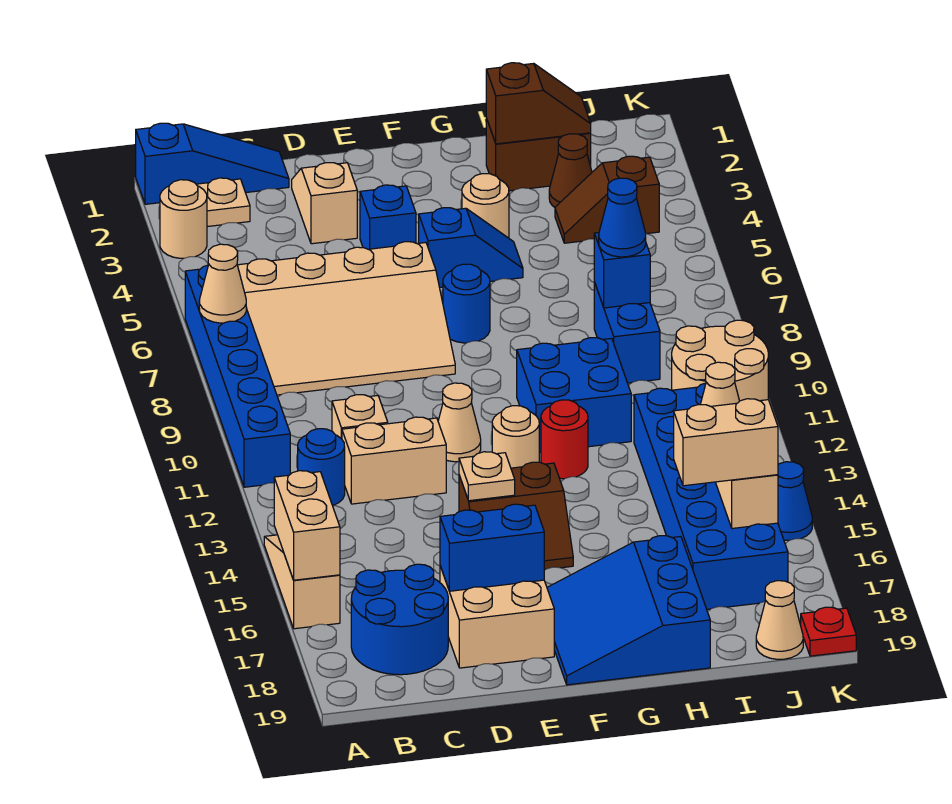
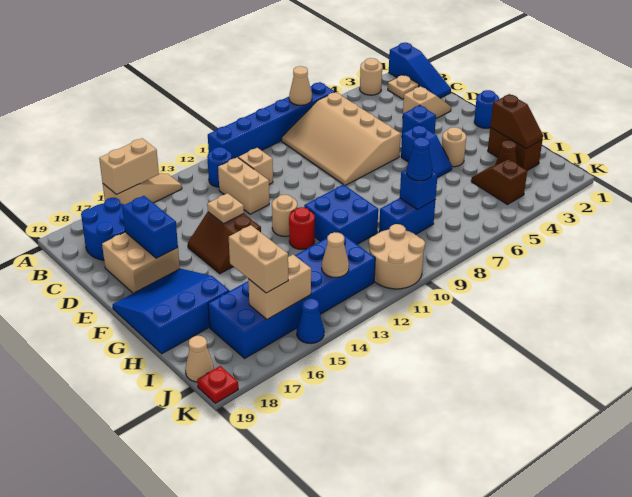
tan cone E11 level 1 -> none
blue round brick F7 level 1 -> blue round brick F1 level 1

